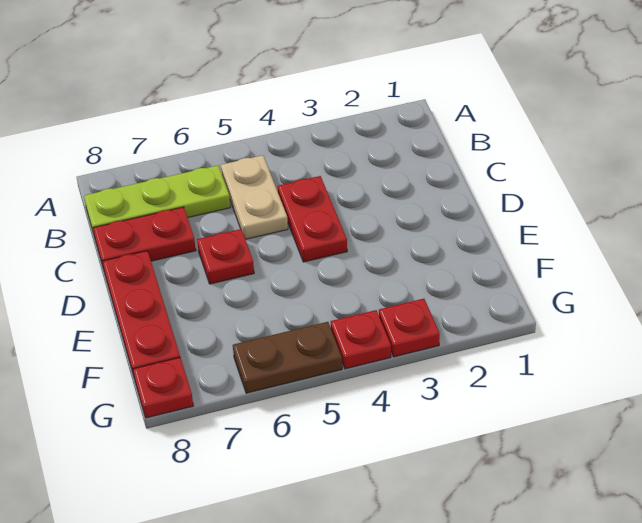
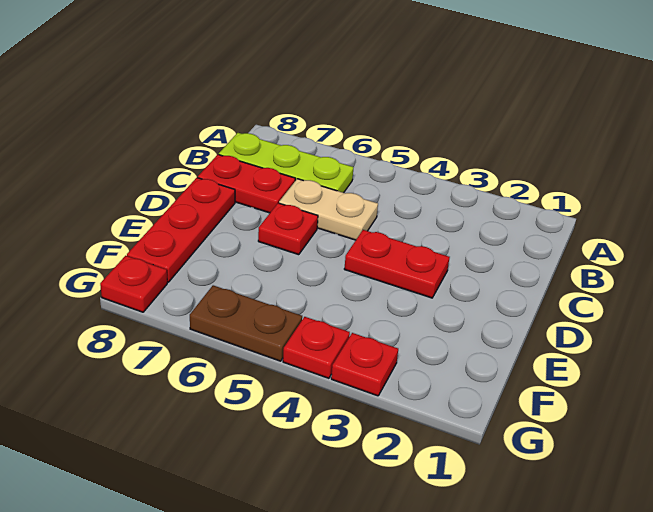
tan plate B5:C5 level 1 -> tan plate C5:C6 level 1
red plate C4:D4 level 1 -> red plate D3:D4 level 1

